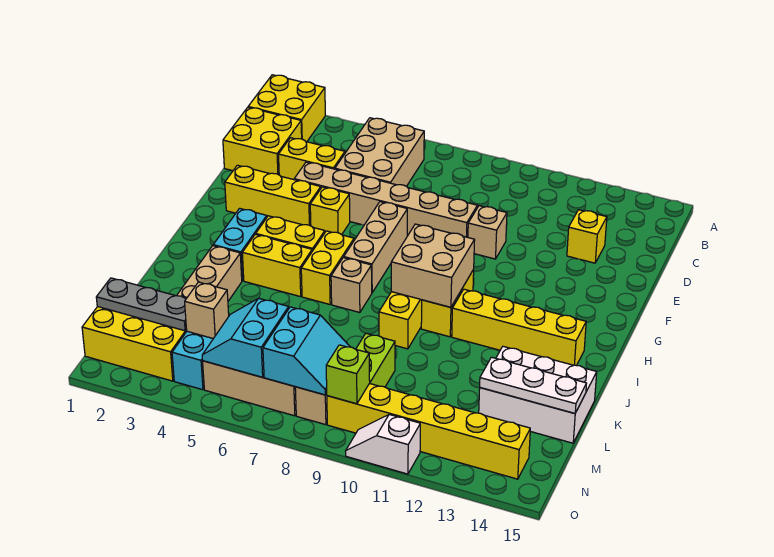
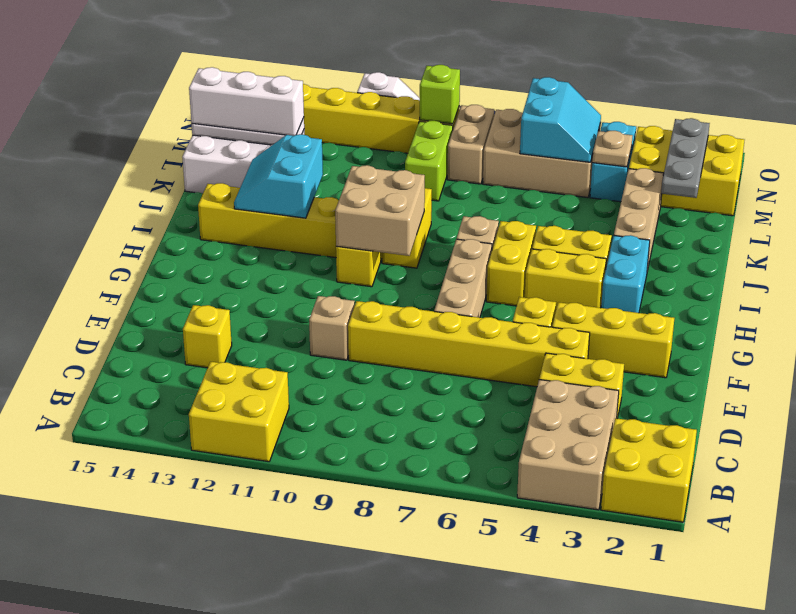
tan brick B5:D6 level 1 -> tan brick A3:C4 level 1
yellow brick C1:D2 level 1 -> yellow brick A11:B12 level 1
tan brick E4:E9 level 1 -> yellow brick E4:E9 level 1
none -> white brick L13:L15 level 3
grey plate M1:M3 level 2 -> grey plate L2:N2 level 2
tan brick M4 level 2 -> tan plate M4 level 2
cyan slope M7:N8 level 2 top 7 -> cyan slope I12:J13 level 2 top 12

